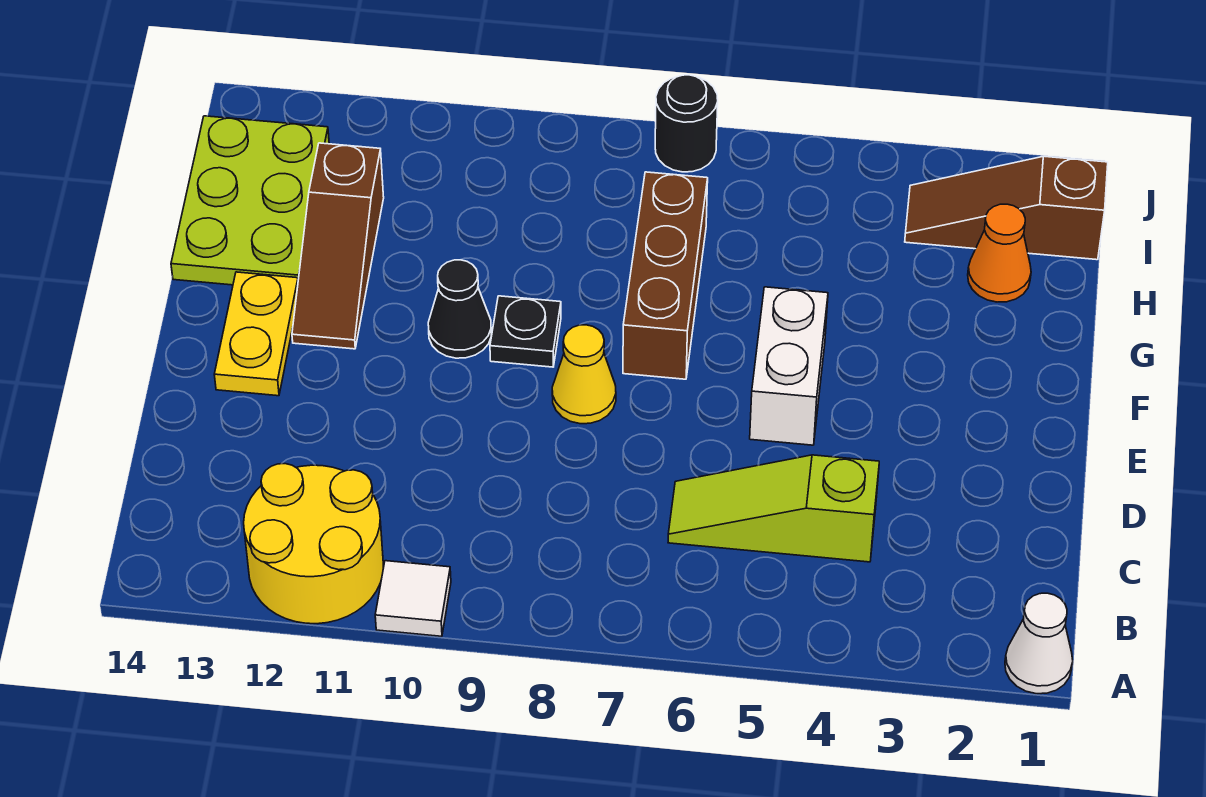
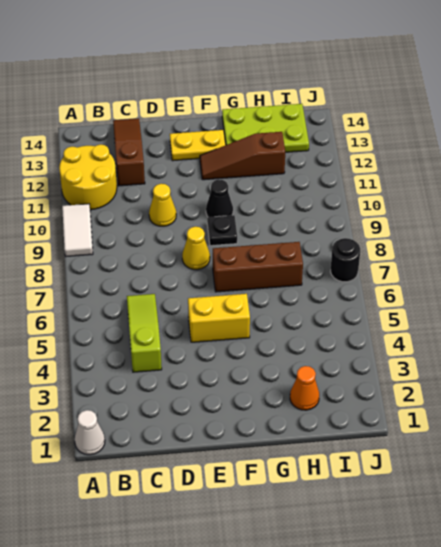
white tile A10 level 1 -> white tile A9:A10 level 1
none -> yellow cone D10 level 1
white brick E5:F5 level 1 -> yellow brick E5:F5 level 1
brown slope I1:I3 level 1 top 1 -> brown slope C12:C14 level 1 top 12

